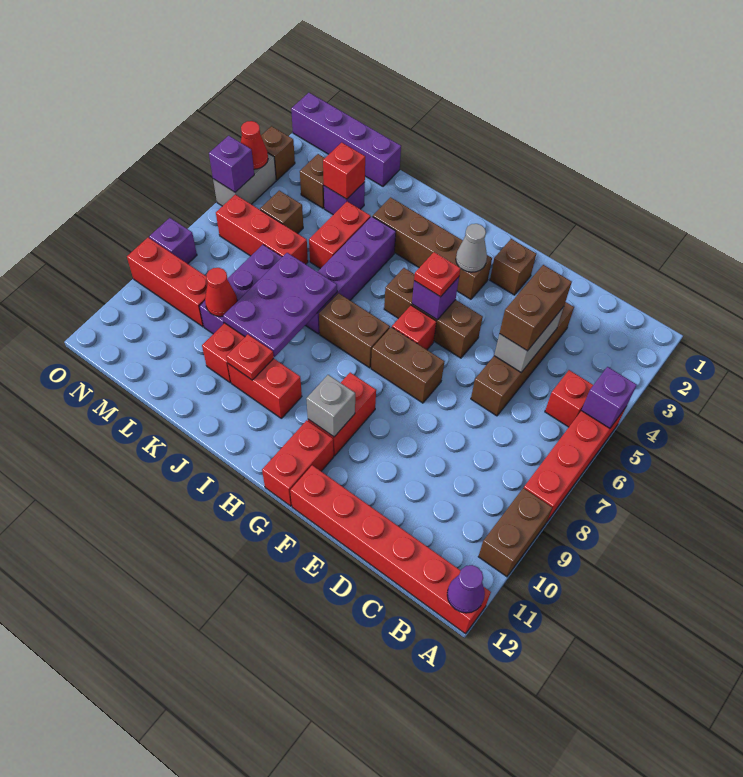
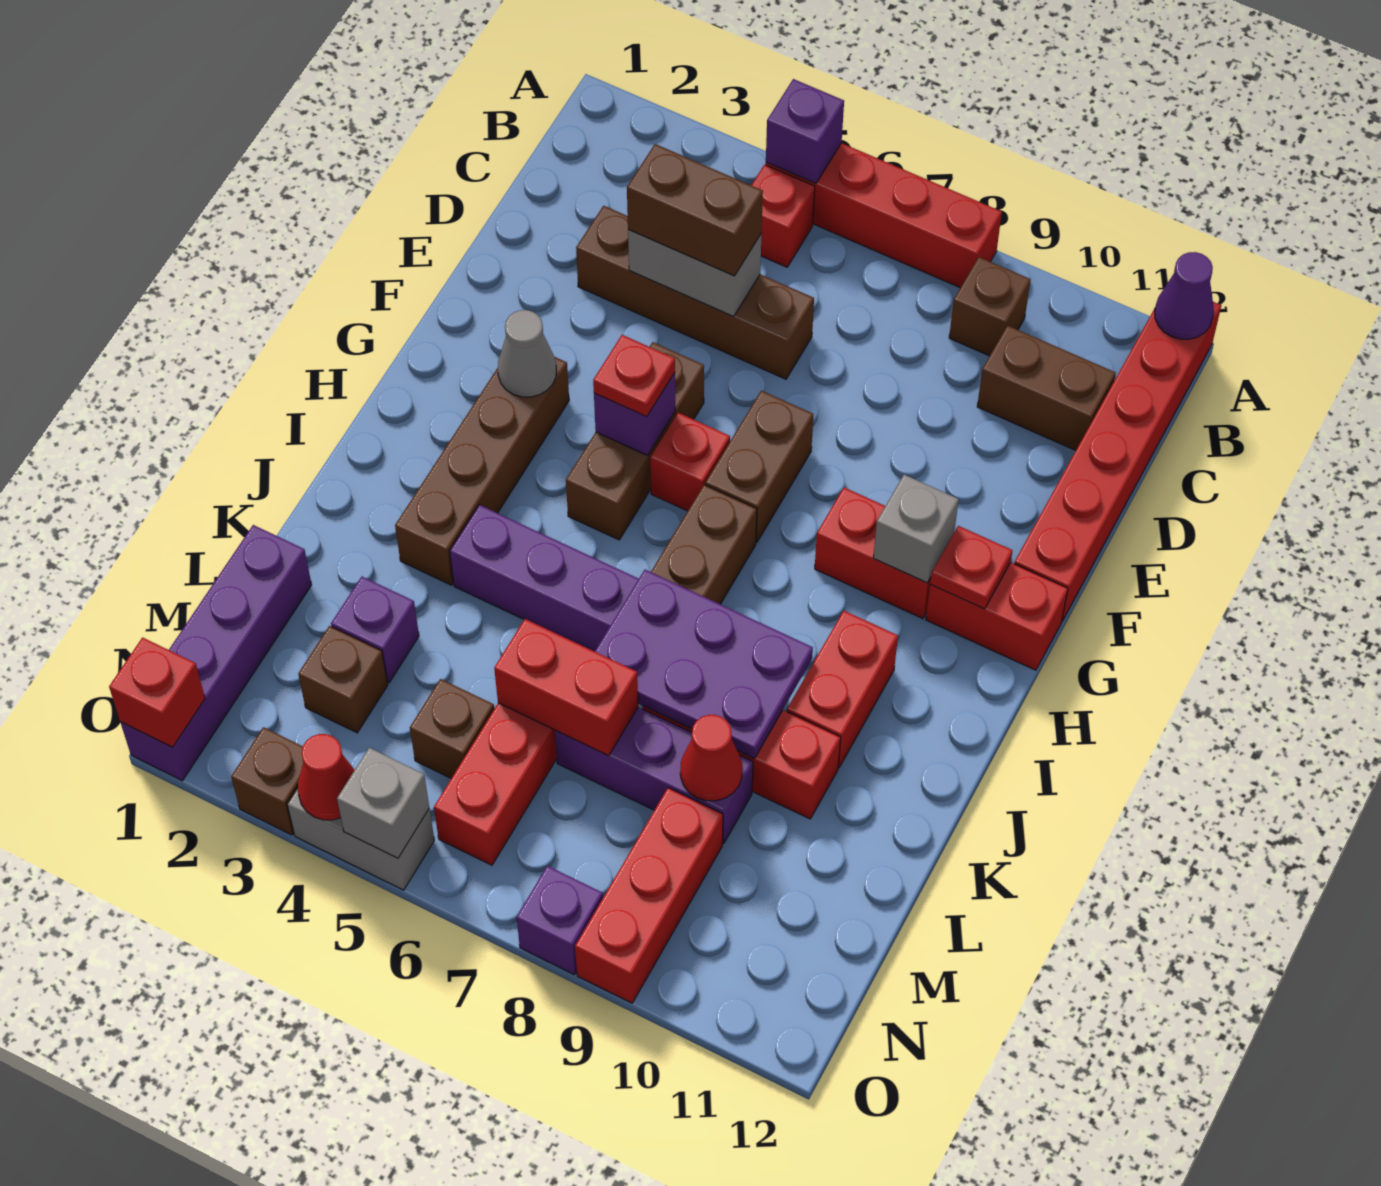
brown brick A9:A10 level 1 -> brown brick C10:C11 level 1
brown brick F2 level 1 -> brown brick B9 level 1
red plate J10 level 2 -> red plate G11 level 2
red brick K4:K5 level 1 -> red brick L6:L7 level 2
red brick L3 level 2 -> red brick O1 level 2
purple brick O5 level 2 -> grey brick O5 level 2

